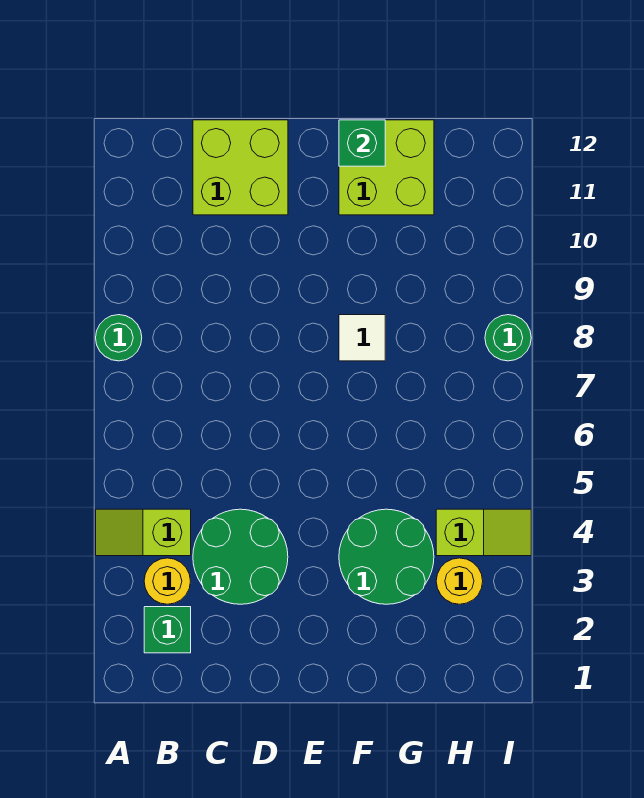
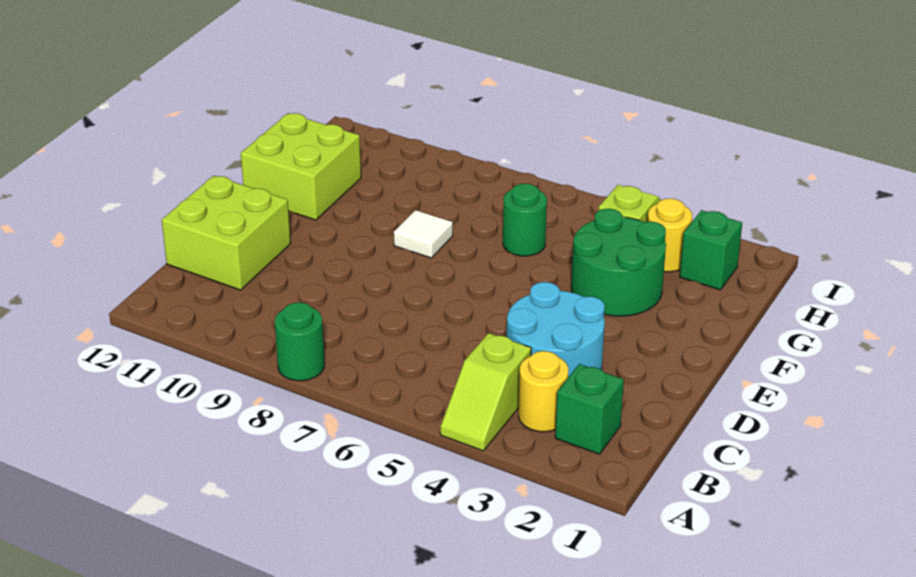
green round brick C3:D4 level 1 -> cyan round brick C3:D4 level 1
green brick F12 level 2 -> green brick H2 level 1
green round brick I8 level 1 -> green round brick G6 level 1

